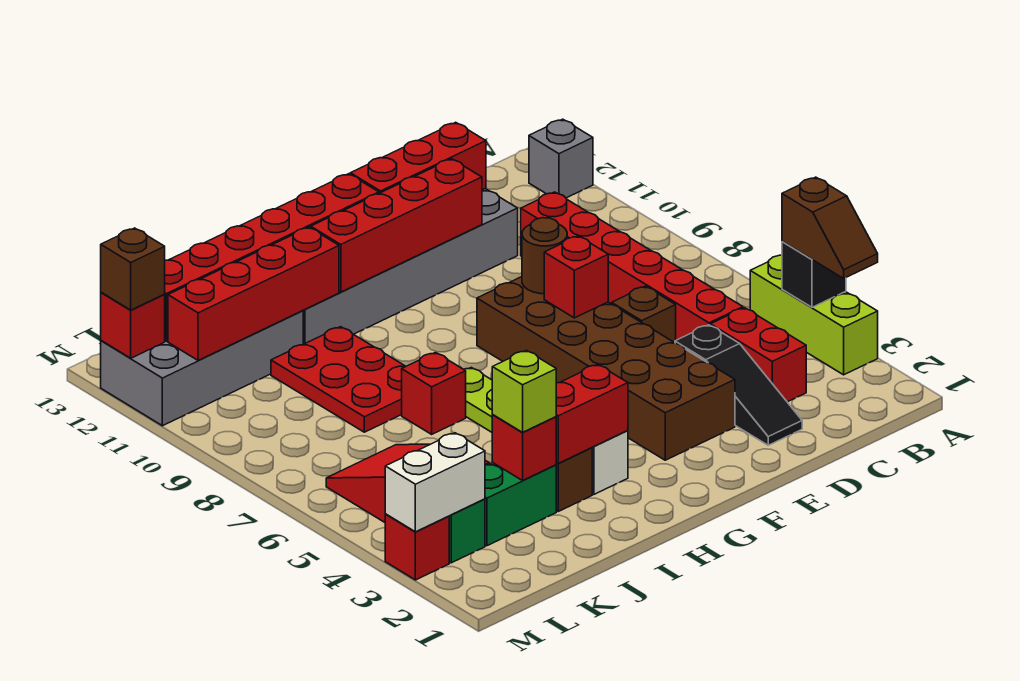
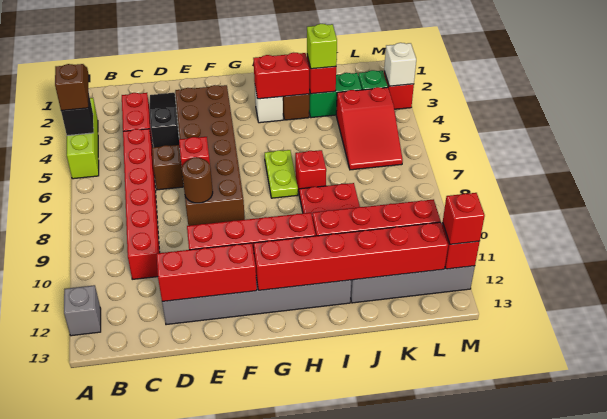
white brick L3:M3 level 2 -> white brick M3 level 2
brown brick M12 level 3 -> red brick M12 level 3

